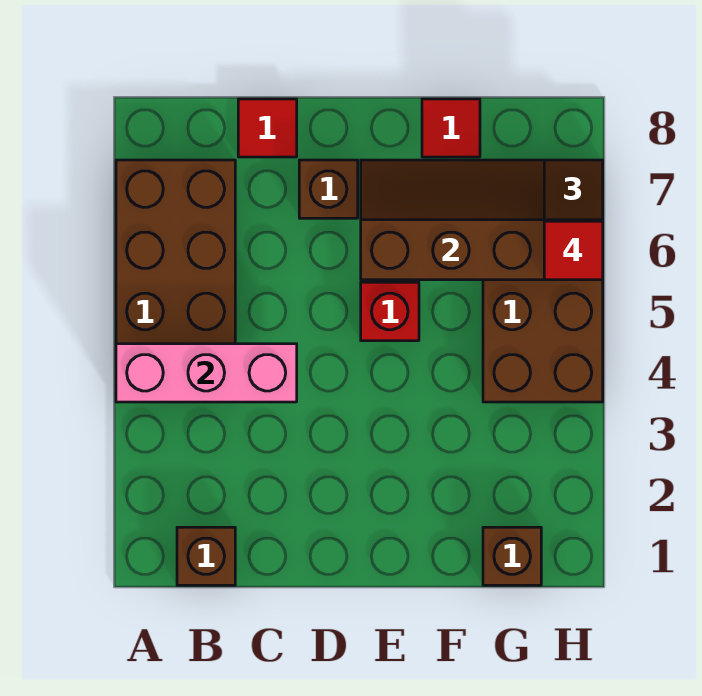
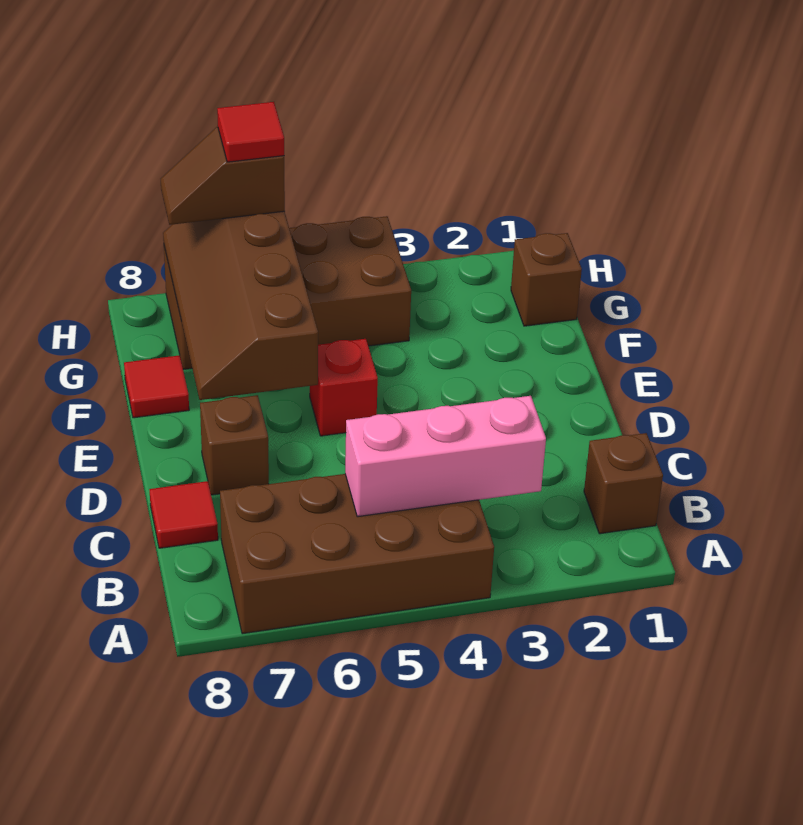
pink brick A4:C4 level 2 -> pink brick B3:B5 level 2

